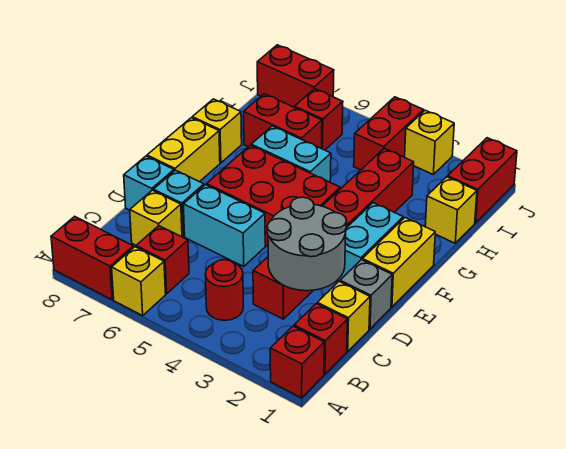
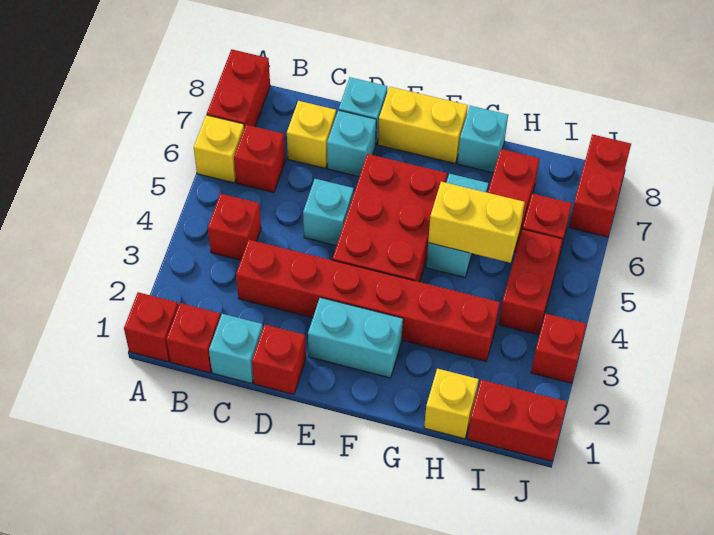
red round brick B4 level 1 -> red brick B4 level 1
yellow brick C1 level 1 -> cyan brick C1 level 1
grey round brick C2:D3 level 2 -> none
grey brick D1 level 1 -> red brick D1 level 1
cyan brick D5:D6 level 1 -> cyan brick D5 level 1
yellow brick E1:F1 level 1 -> yellow brick G5:H5 level 2
yellow brick G8 level 1 -> cyan brick G8 level 1
red brick I4:J4 level 1 -> red brick I4:I5 level 1
yellow brick J3 level 1 -> red brick J3 level 1

